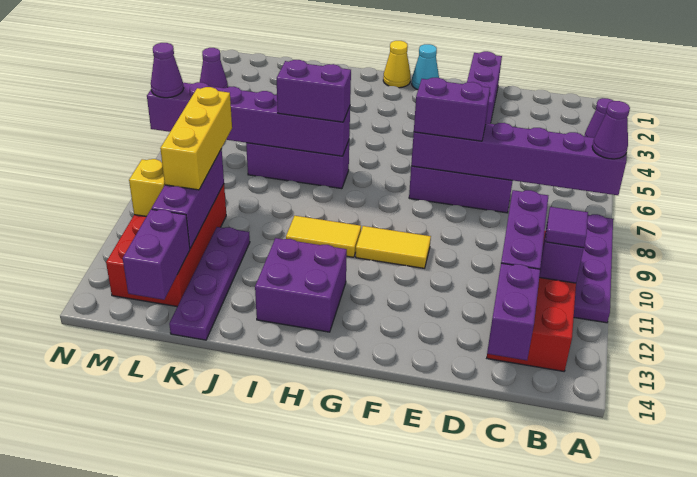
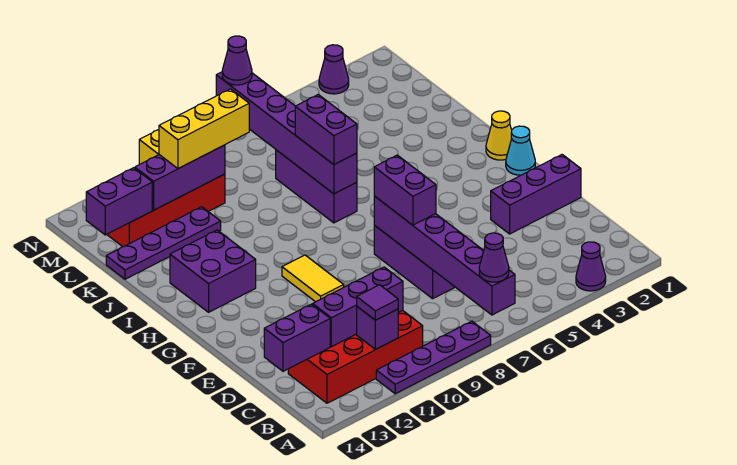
yellow tile H10:I10 level 1 -> none

